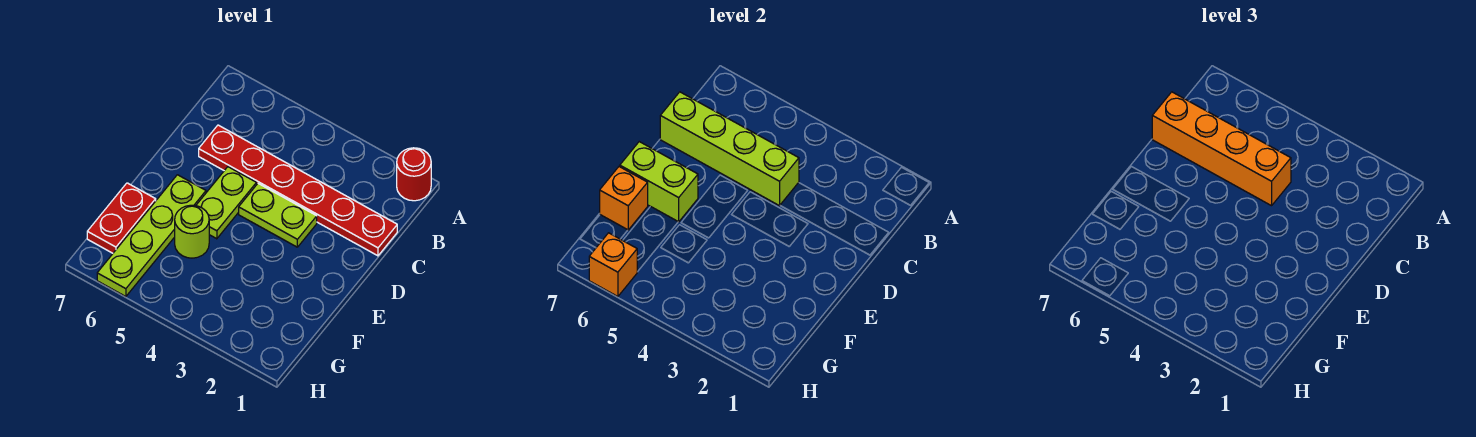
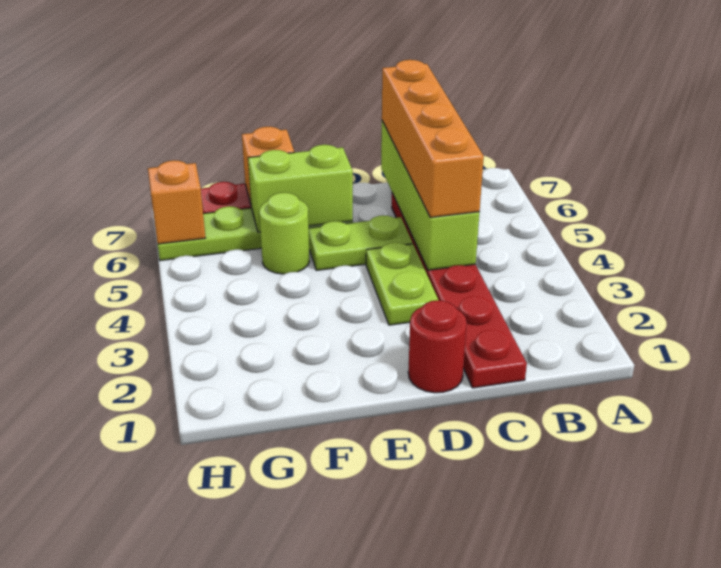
red round brick A1 level 1 -> red round brick D1 level 1
lime brick E6:E7 level 2 -> lime brick E6:F6 level 2

